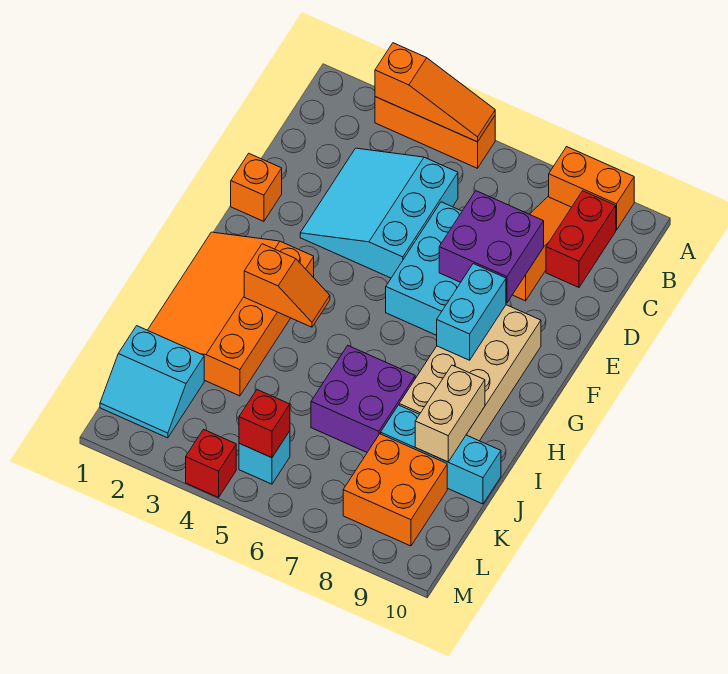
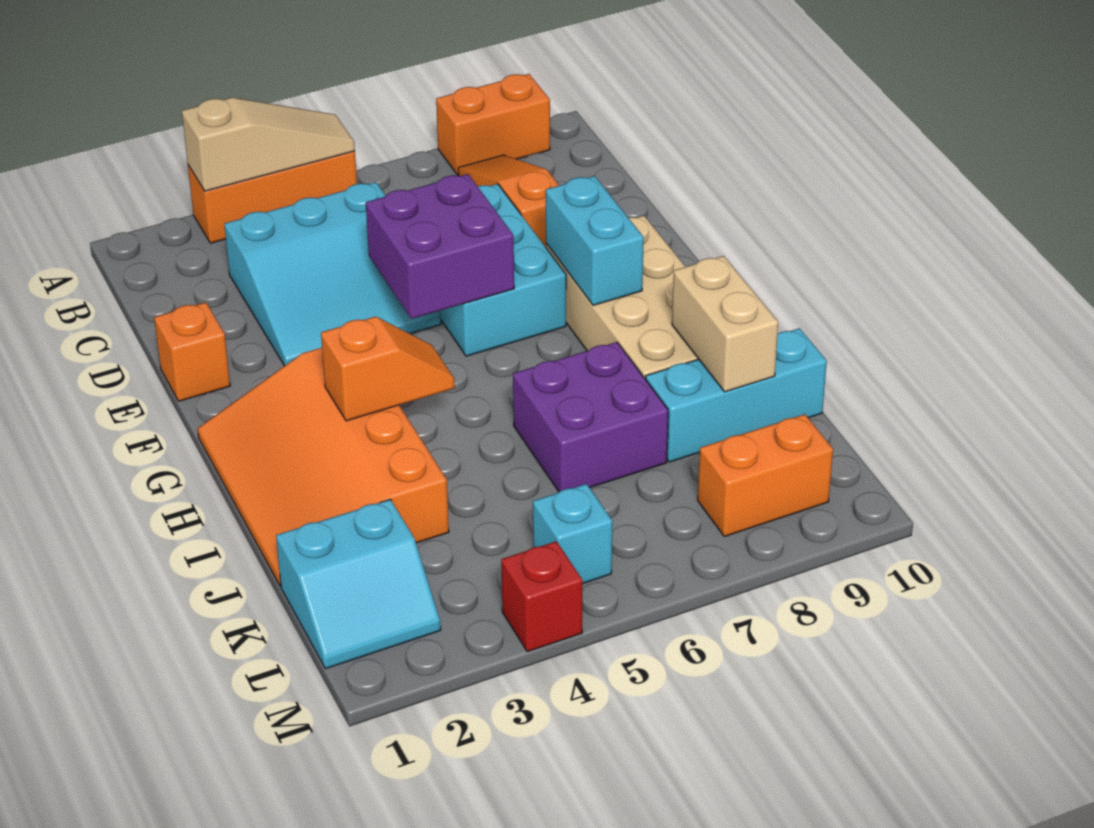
orange slope A3:A5 level 2 top 3 -> tan slope A3:A5 level 2 top 3
red brick B9:C9 level 1 -> none
cyan slope C3:E5 level 1 top 5 -> cyan slope C3:E5 level 1 top C
purple brick D7:E8 level 2 -> purple brick E5:F6 level 2
orange brick K8:L9 level 1 -> orange brick L8:L9 level 1
red brick L5 level 2 -> none

